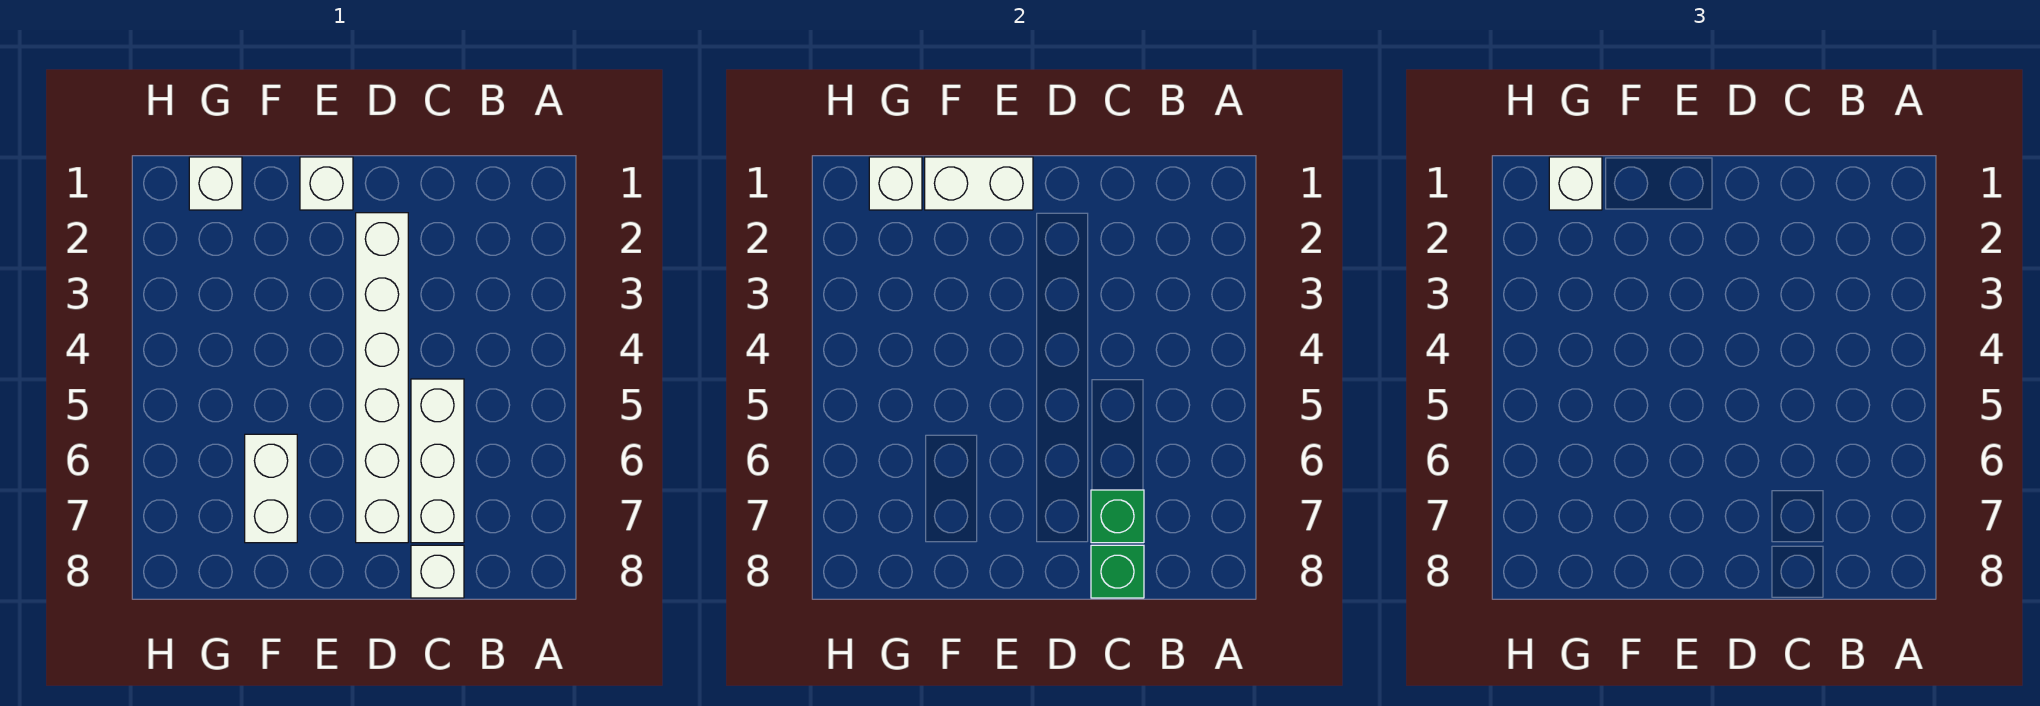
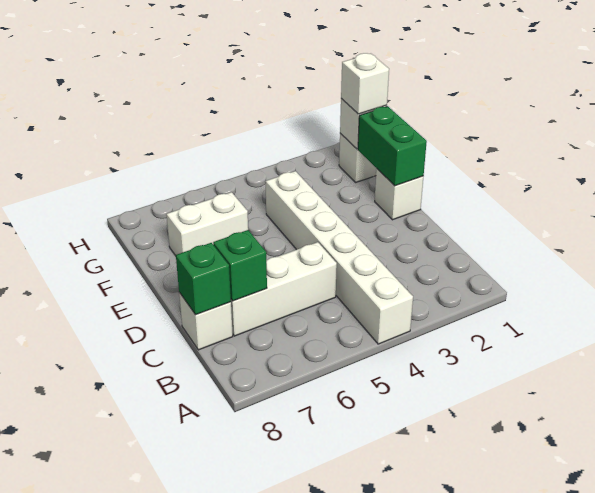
white brick D2:D7 level 1 -> white brick A4:F4 level 1
white brick E1:F1 level 2 -> green brick E1:F1 level 2

